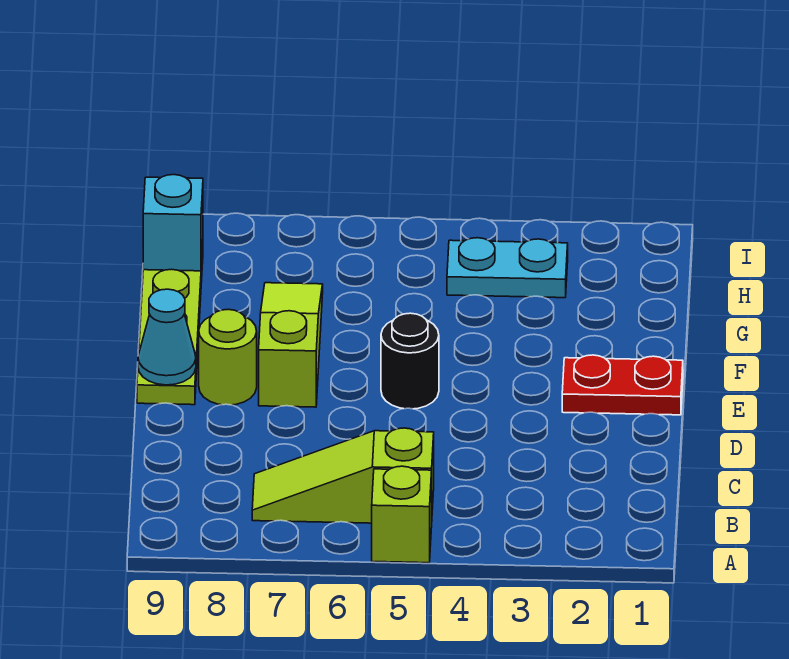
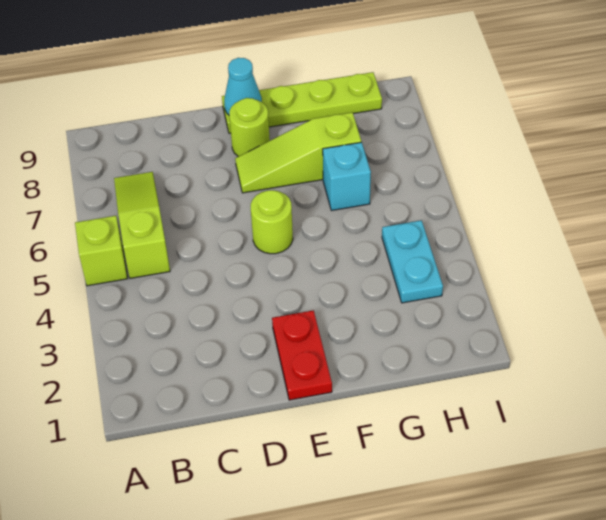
black round brick E5 level 1 -> lime round brick E5 level 1
lime slope E7:G7 level 1 top E -> lime slope E7:G7 level 1 top G
cyan brick H9 level 2 -> cyan brick G6 level 1

